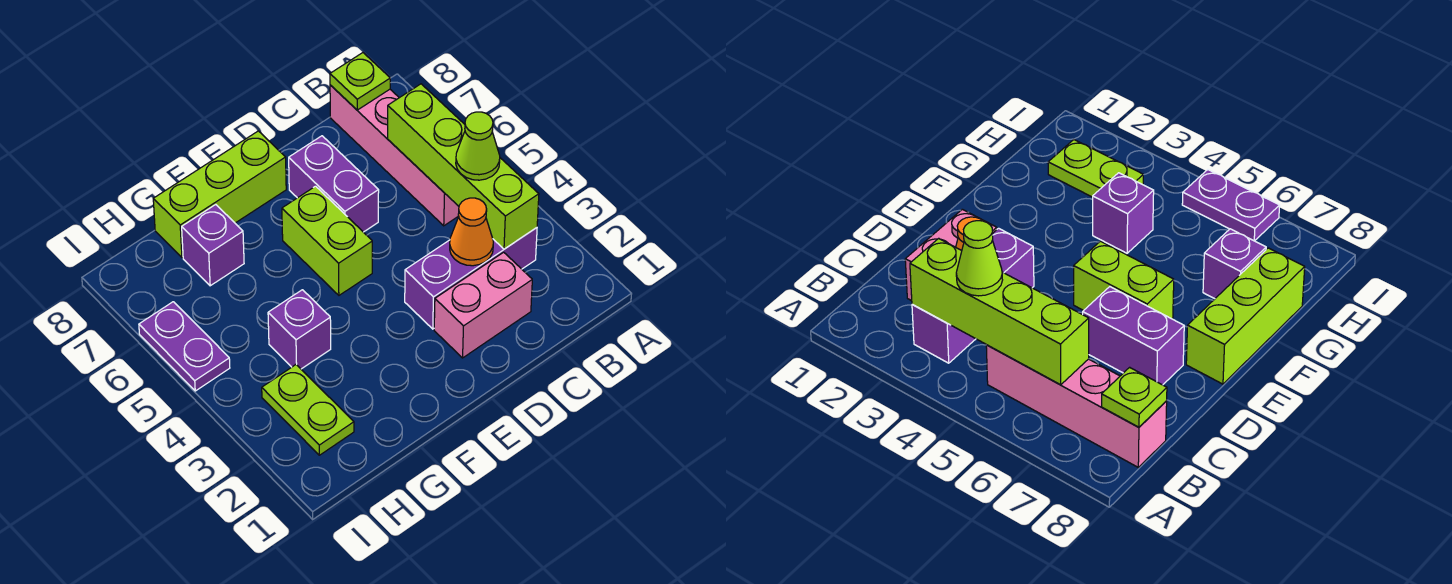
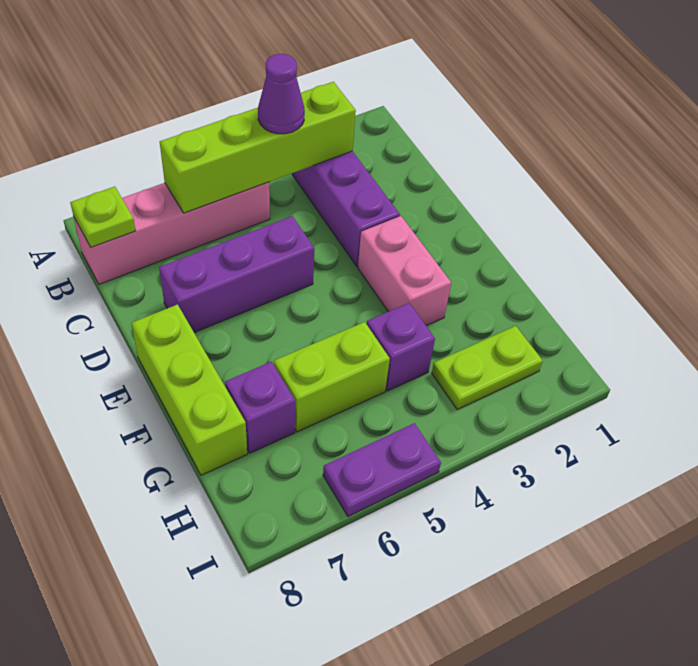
lime cone B4 level 3 -> purple cone B4 level 3
pink brick C2:D2 level 1 -> pink brick E3:F3 level 1
orange cone C3 level 2 -> none
purple brick D6:D7 level 1 -> purple brick D5:D7 level 1
lime brick E5:E6 level 1 -> lime brick G5:G6 level 1

